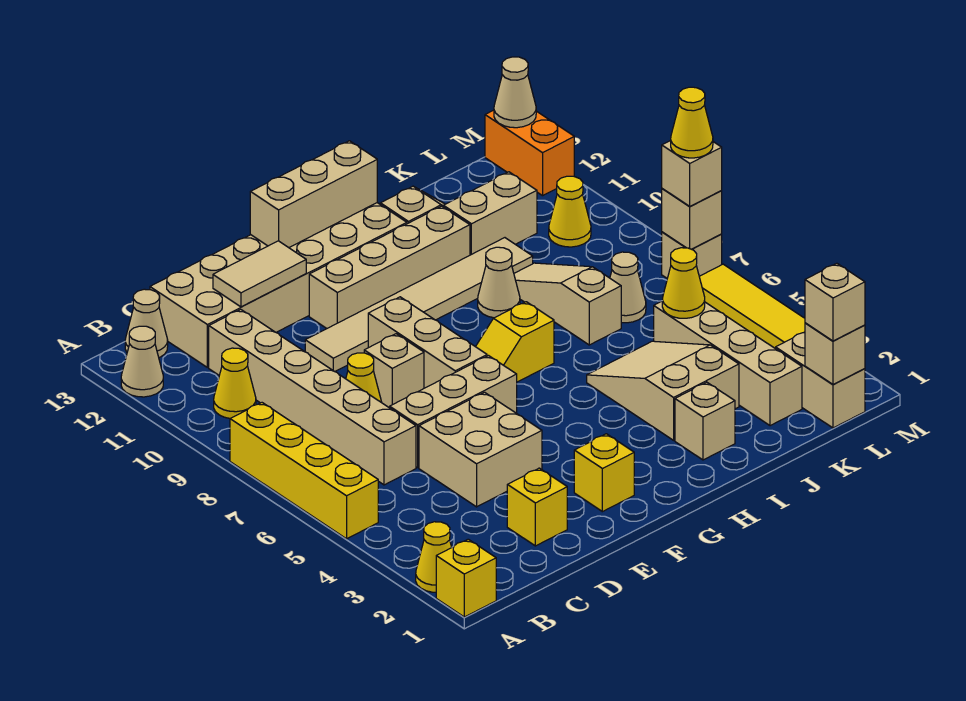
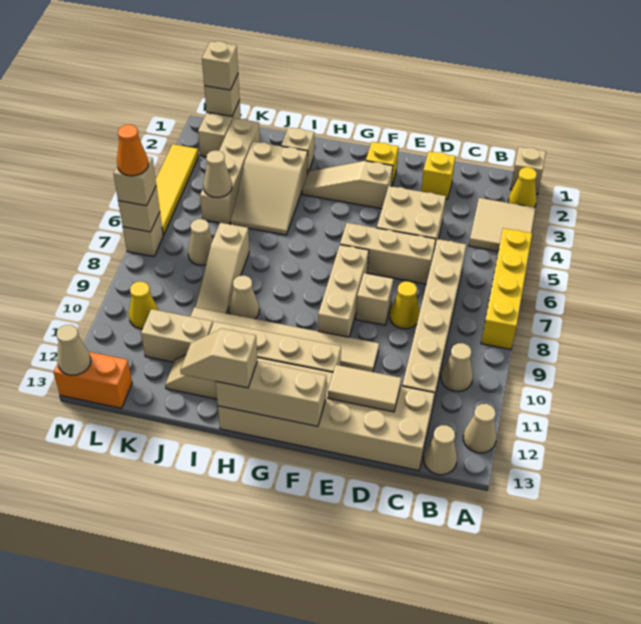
yellow brick A1 level 1 -> tan brick A1 level 1
none -> tan tile A3:B4 level 1
yellow cone B10 level 1 -> tan cone B10 level 1
none -> tan slope F3:H3 level 1 top F
yellow slope G7:H7 level 1 top H -> none
none -> tan slope H13:I13 level 3 top H
yellow cone K5 level 2 -> tan cone K5 level 2
yellow cone M7 level 4 -> orange cone M7 level 4
orange brick M12:M13 level 1 -> orange brick L13:M13 level 1

